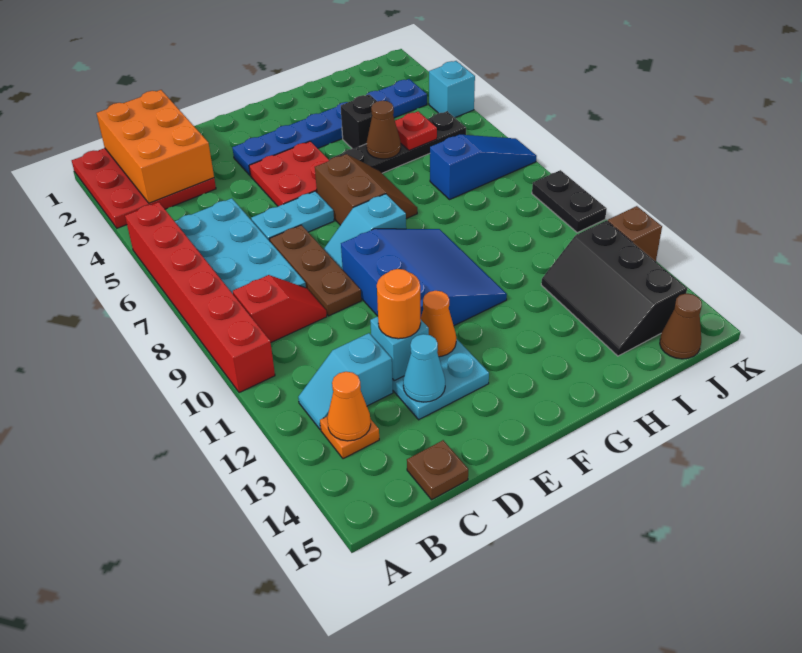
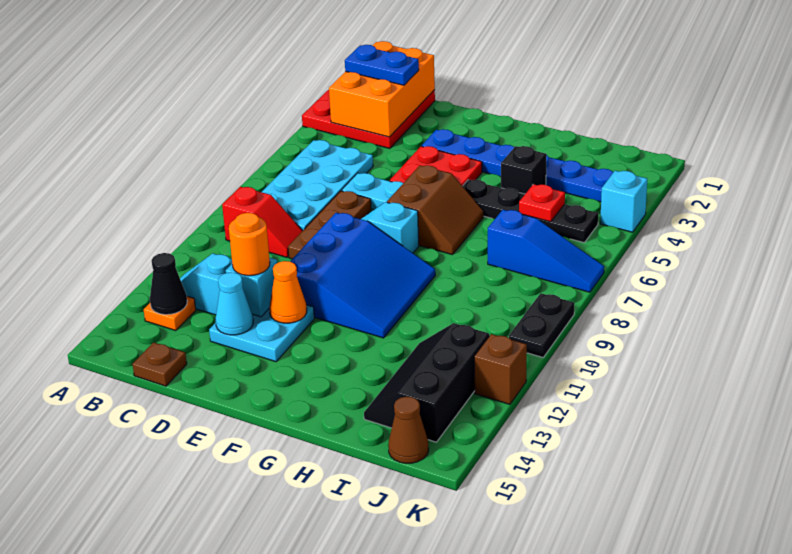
red brick A5:A10 level 1 -> none
none -> blue plate B2:C2 level 3
orange cone B13 level 2 -> black cone B13 level 2
brown cone H5 level 2 -> none

